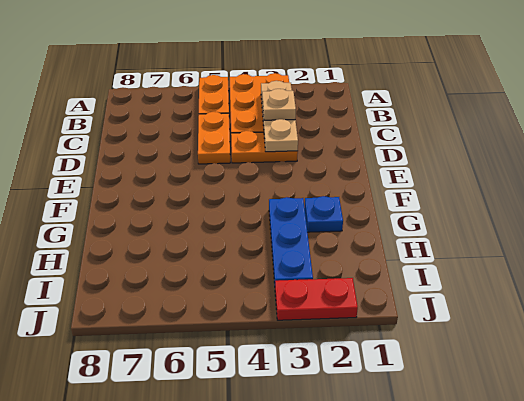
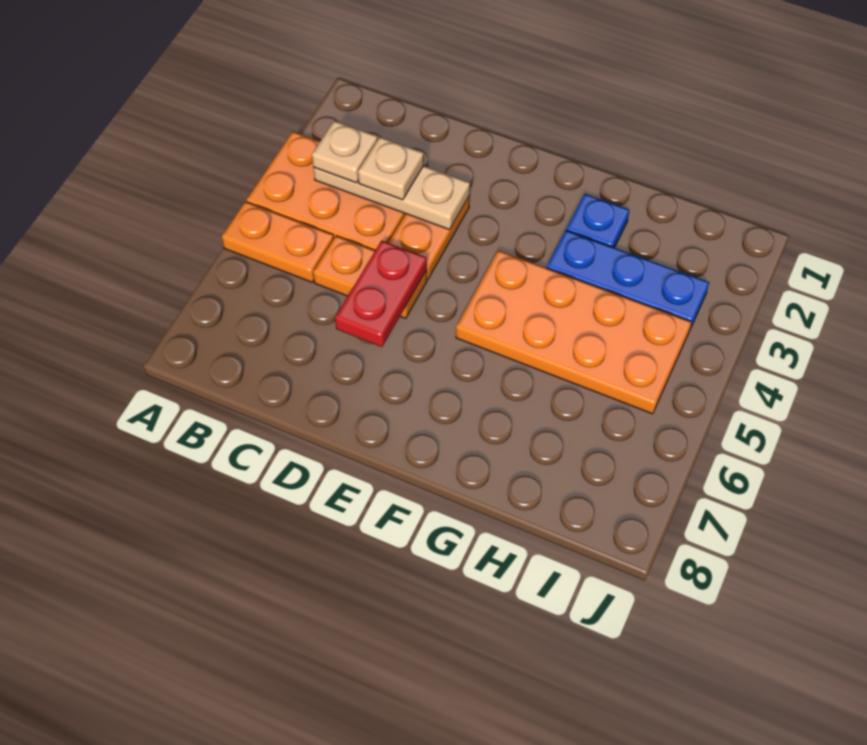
none -> tan plate B3 level 3
none -> orange plate F4:I5 level 1
red plate J2:J3 level 1 -> red plate D5:D6 level 2

